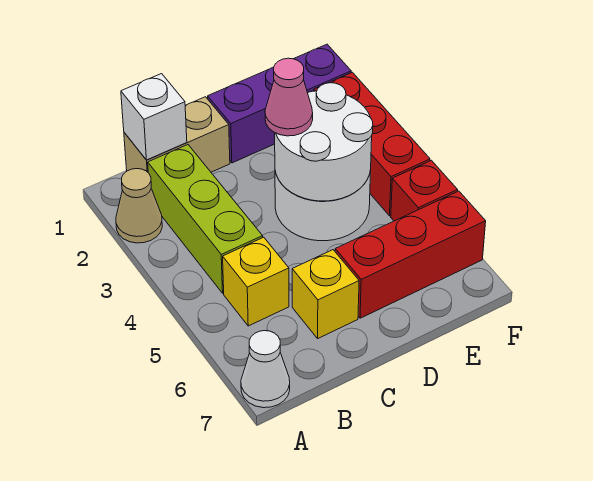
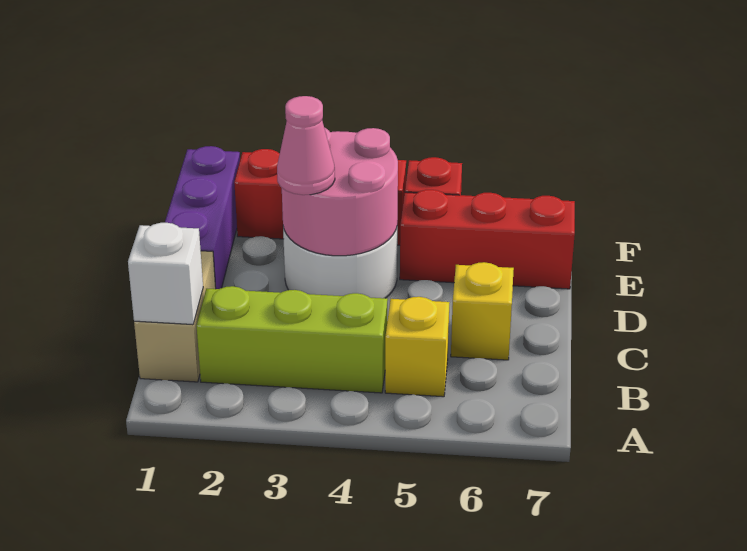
tan cone A2 level 1 -> none
white cone A7 level 1 -> none
white round brick D3:E4 level 2 -> pink round brick D3:E4 level 2
red brick D6:F6 level 1 -> red brick E5:E7 level 1

